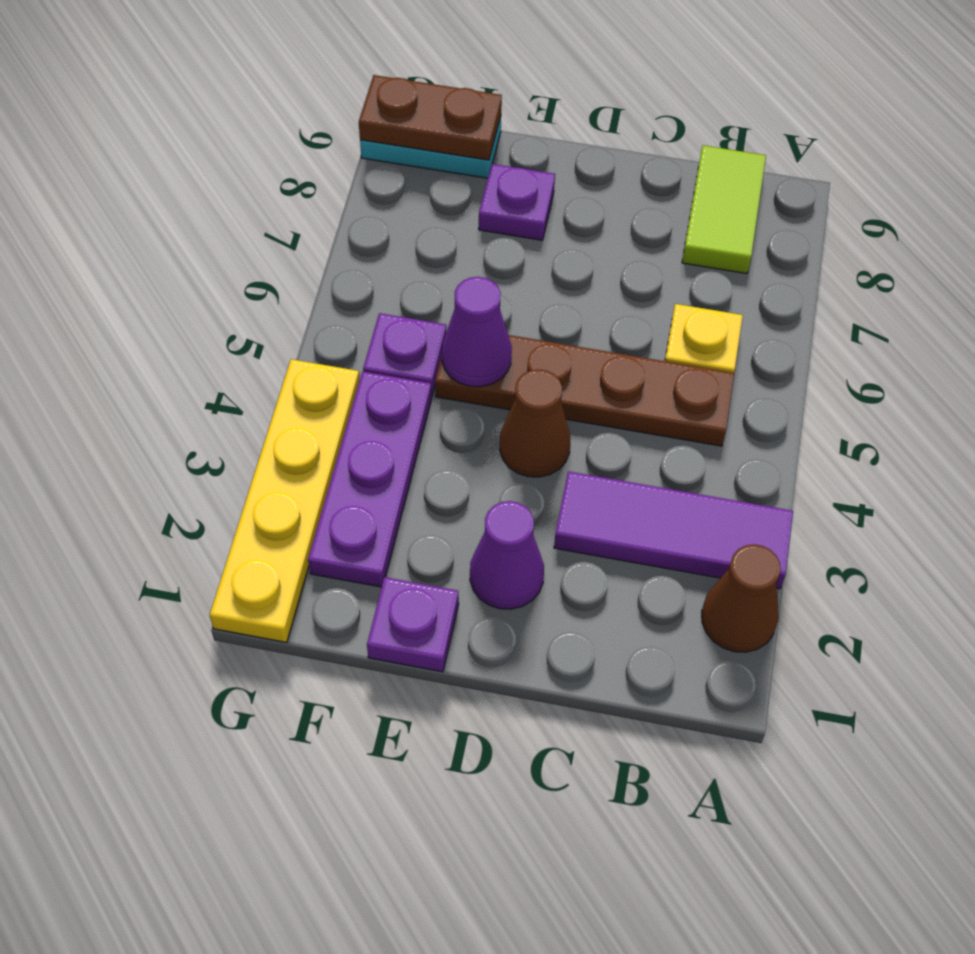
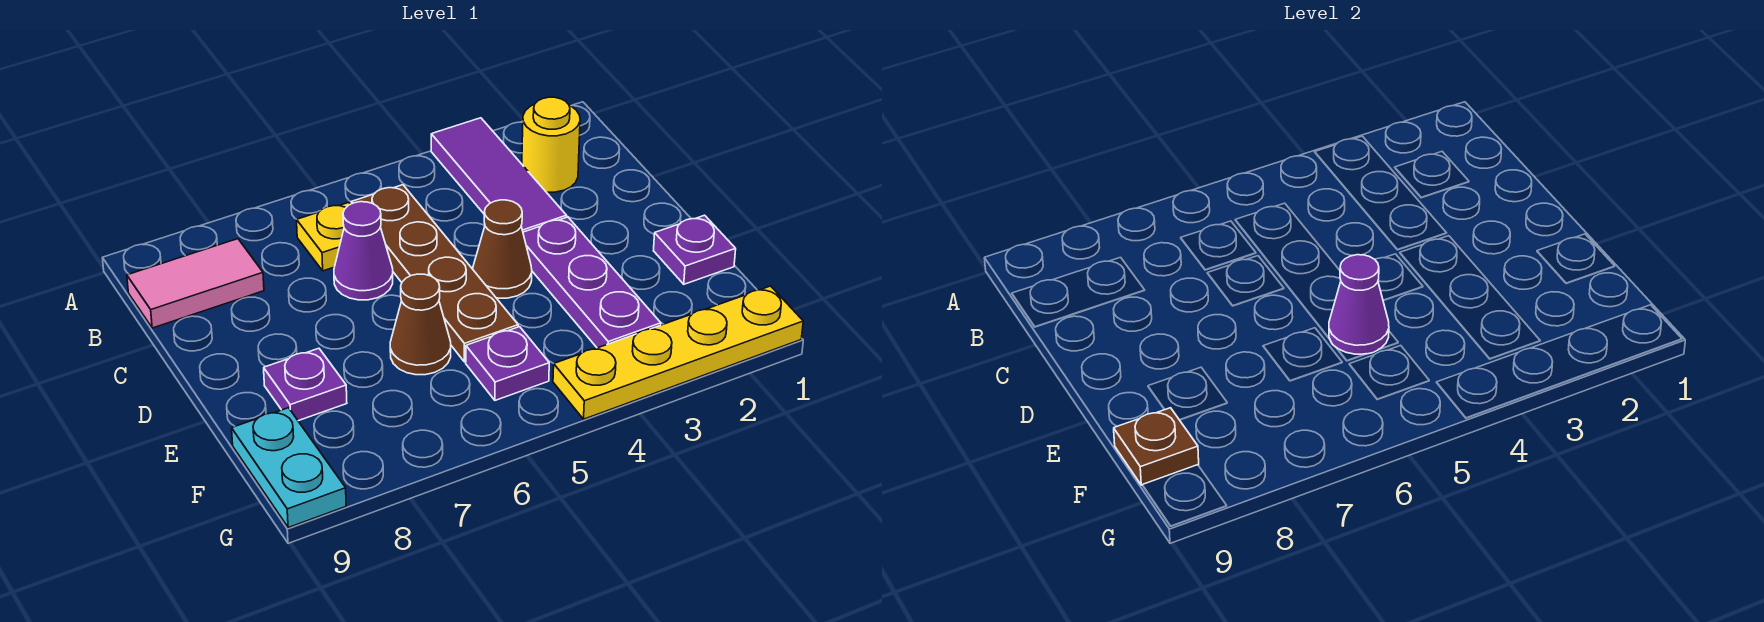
brown cone A2 level 1 -> brown cone E6 level 1
none -> yellow round brick B2 level 1
lime tile B8:B9 level 1 -> pink tile B8:B9 level 1
purple cone D2 level 1 -> purple cone C6 level 1
purple plate F2:F4 level 1 -> purple plate D3:F3 level 1
brown plate F9:G9 level 2 -> brown plate F9 level 2

